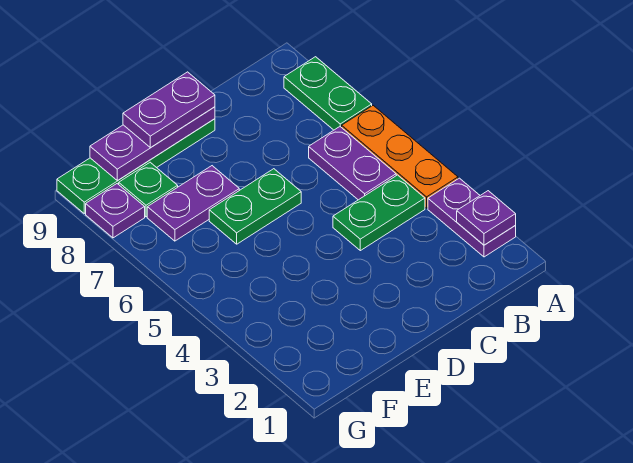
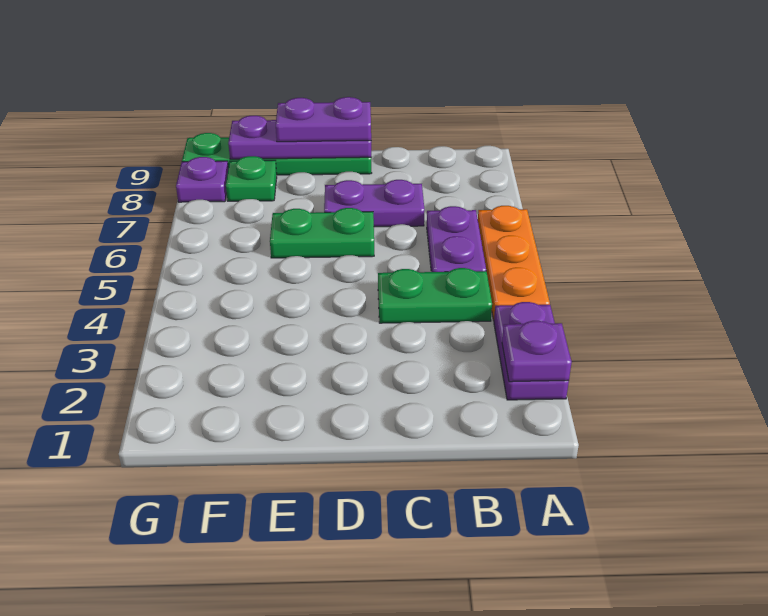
green plate A7:A8 level 1 -> none
purple plate E7:F7 level 1 -> purple plate C7:D7 level 1

